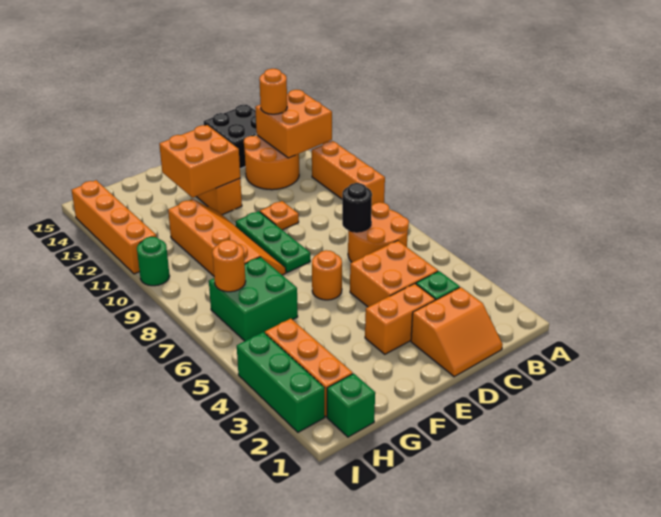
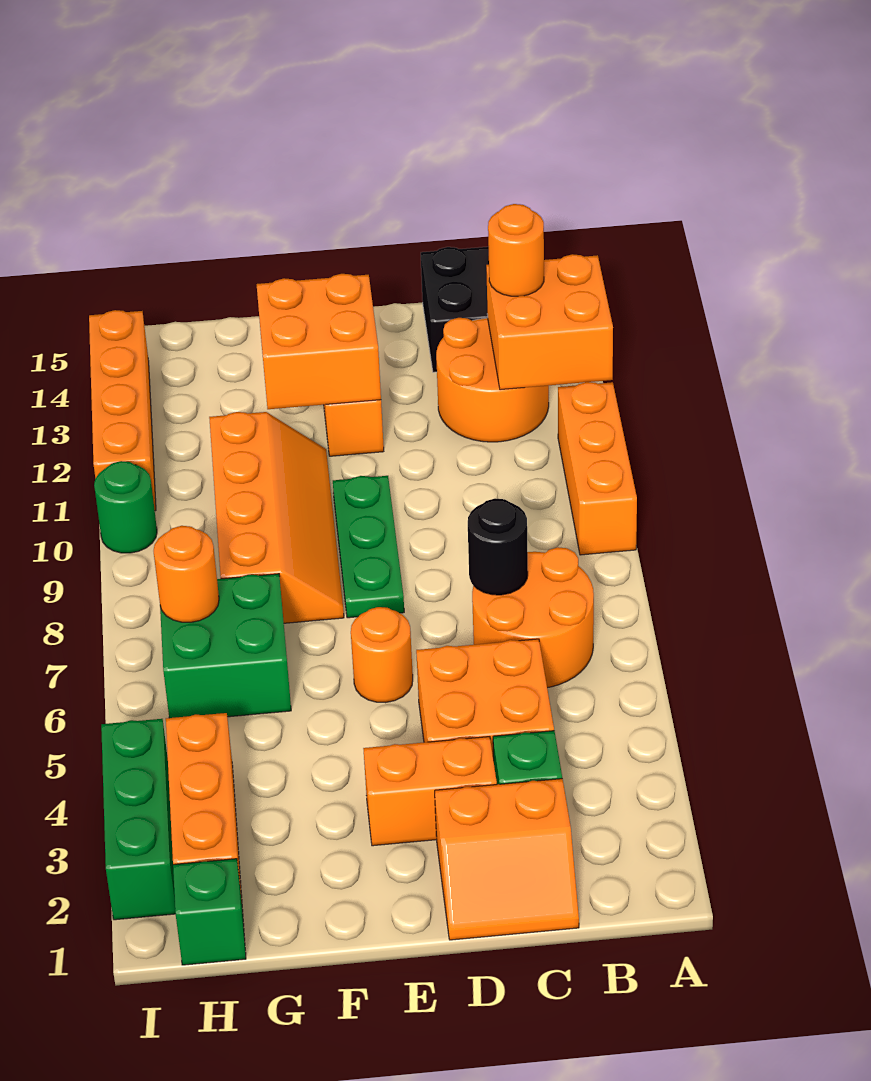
orange plate D10 level 1 -> none

